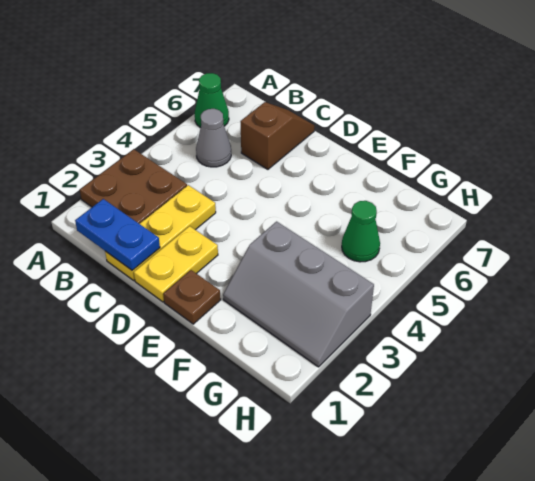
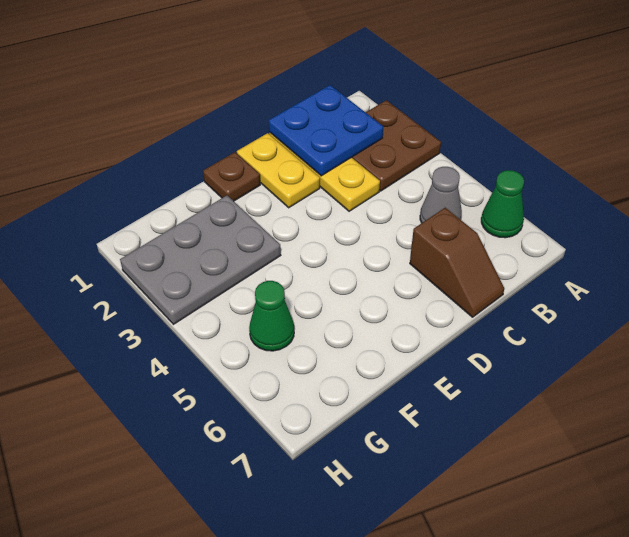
blue plate B1:C1 level 2 -> blue plate B1:C2 level 2
grey slope F2:H3 level 1 top 3 -> grey plate F2:H3 level 1

